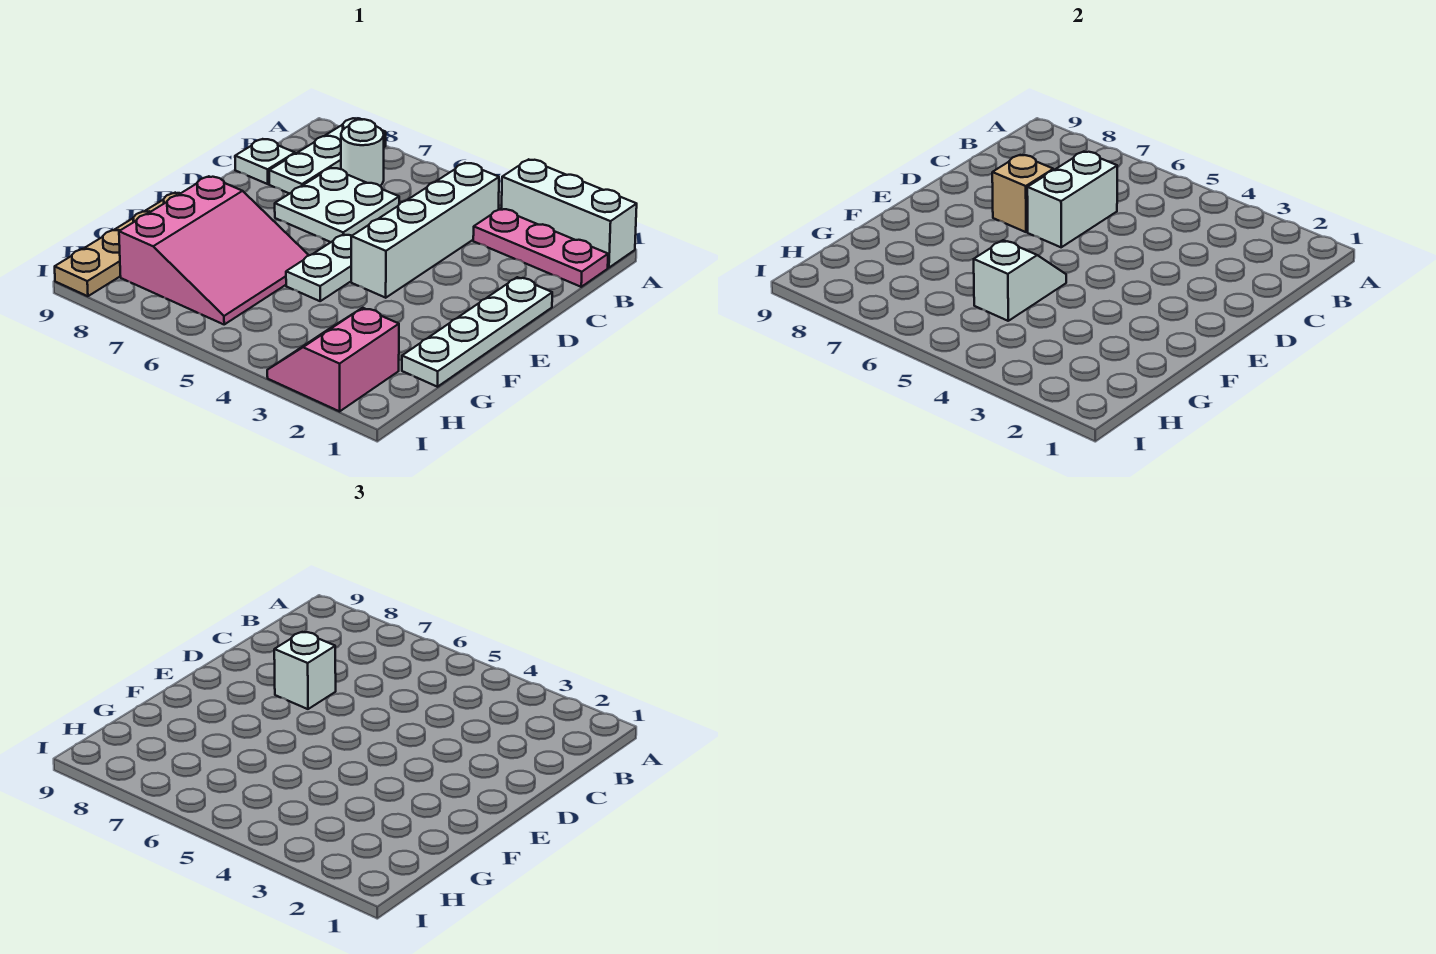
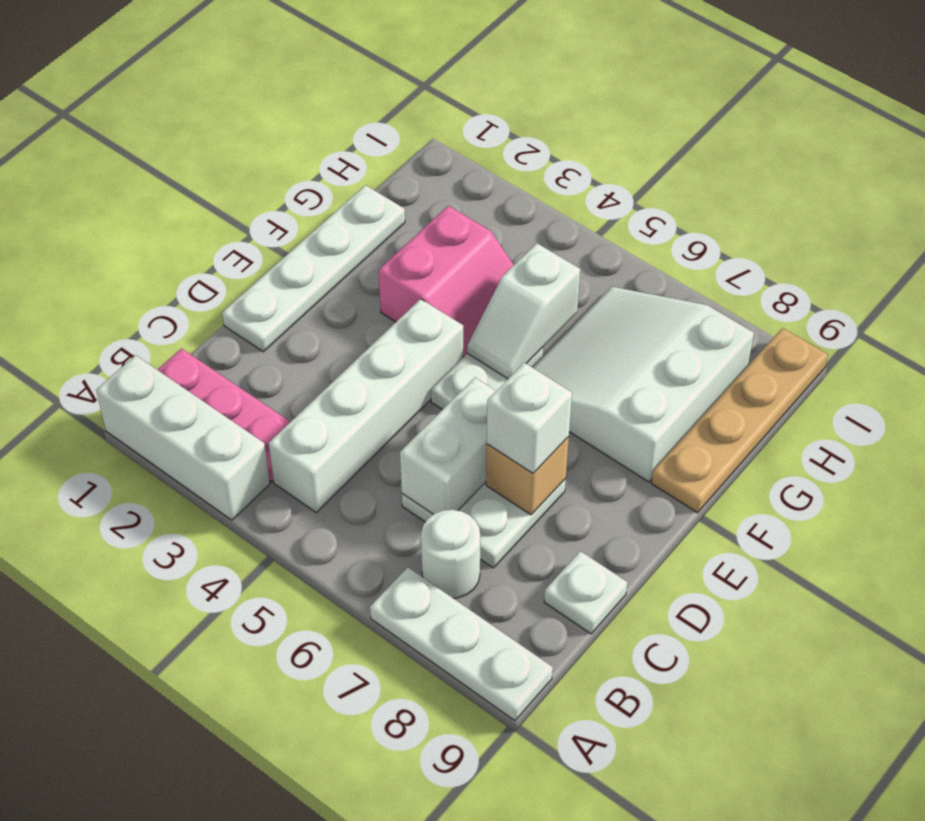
white plate A8:C8 level 1 -> white plate A7:A9 level 1
pink slope F6:H8 level 1 top 8 -> white slope F6:H8 level 1 top 8
pink slope H2:I3 level 1 top 2 -> pink slope F3:G4 level 1 top 3

